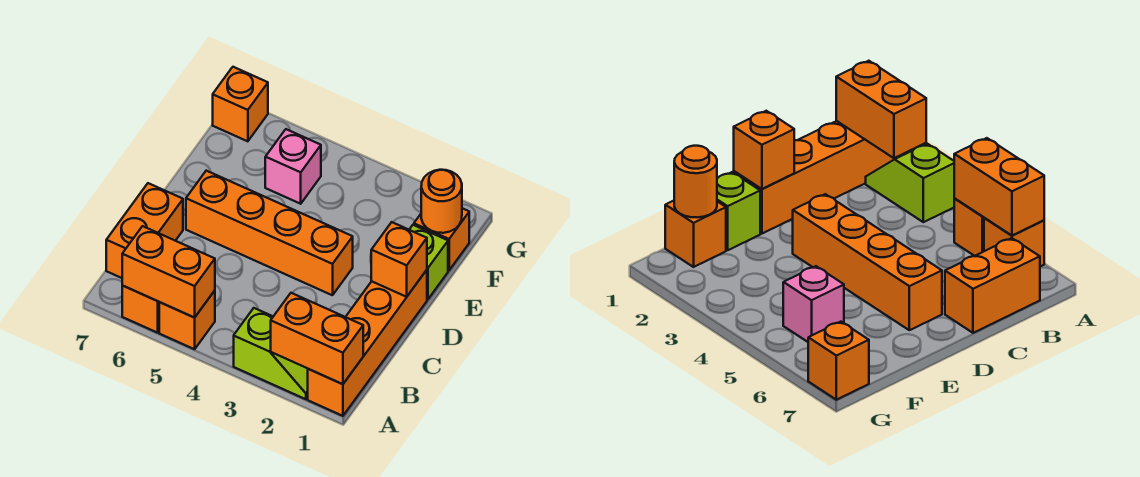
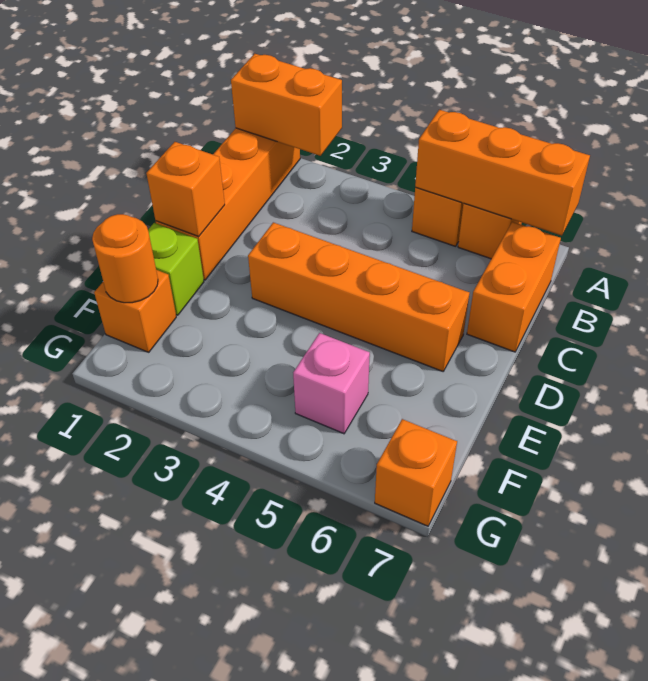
lime slope A2:A3 level 1 top 3 -> none
orange brick A5:A6 level 2 -> orange brick A5:A7 level 2

